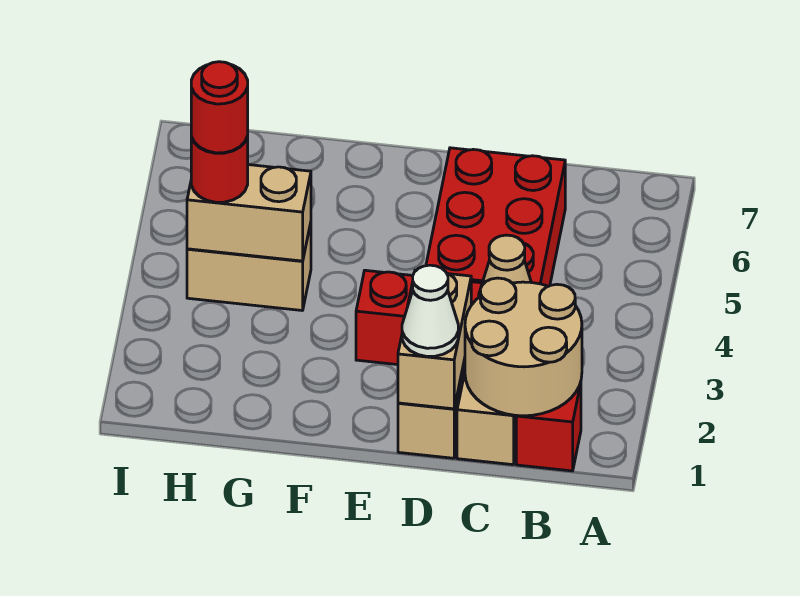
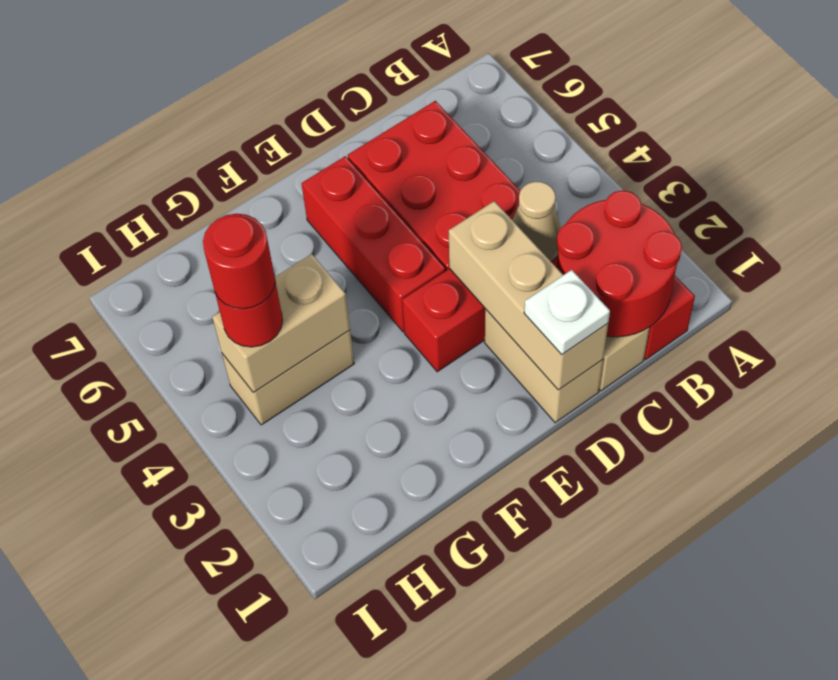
tan round brick B1:C2 level 2 -> red round brick B1:C2 level 2
tan brick D1:D2 level 2 -> tan brick D1:D3 level 2
white cone D1 level 3 -> white plate D1 level 3
none -> red brick E4:E6 level 1

